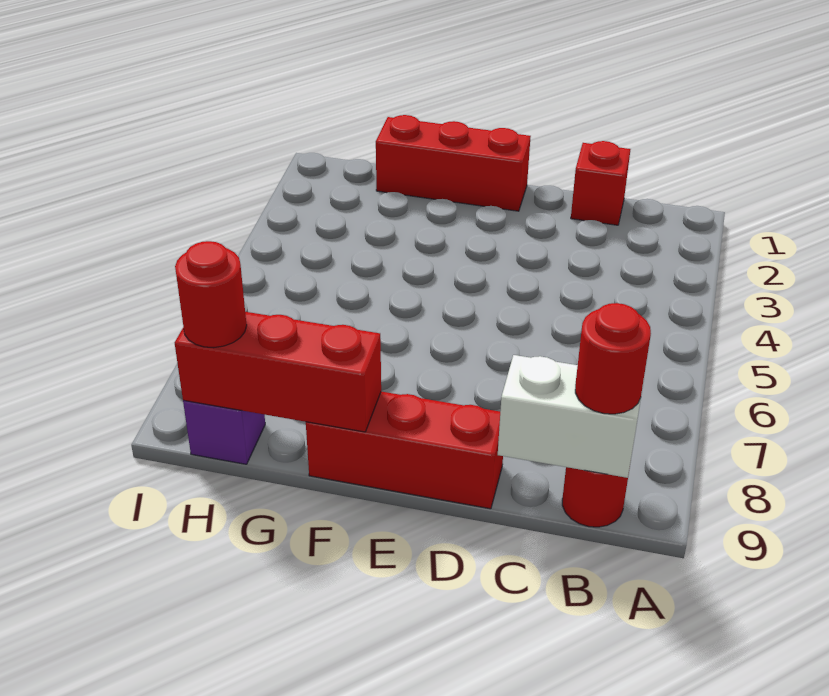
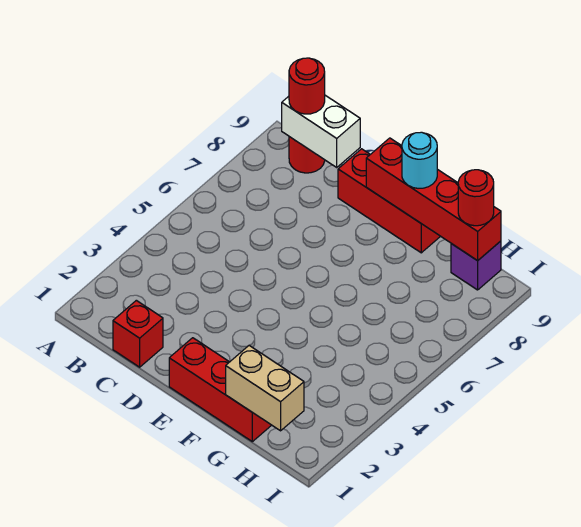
red brick F9:H9 level 2 -> red brick E9:H9 level 2
none -> cyan round brick F9 level 3
none -> tan brick G1:H1 level 2

